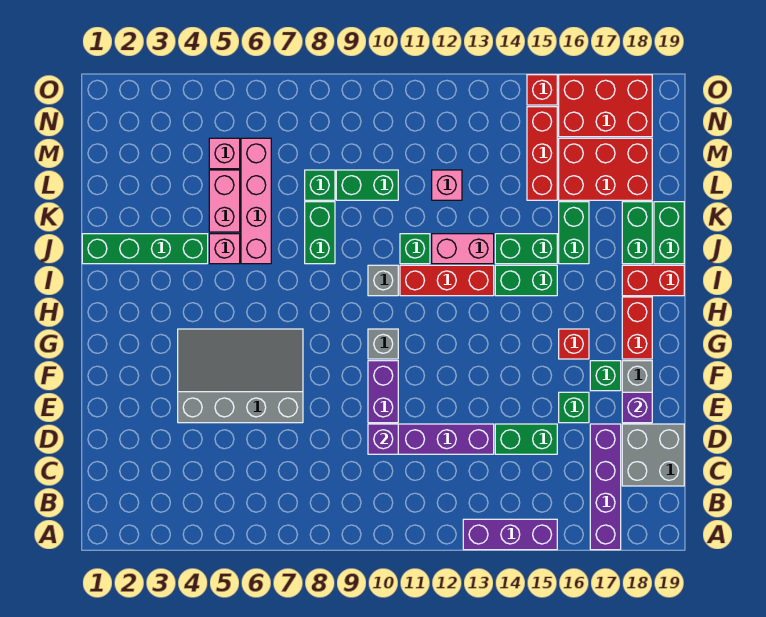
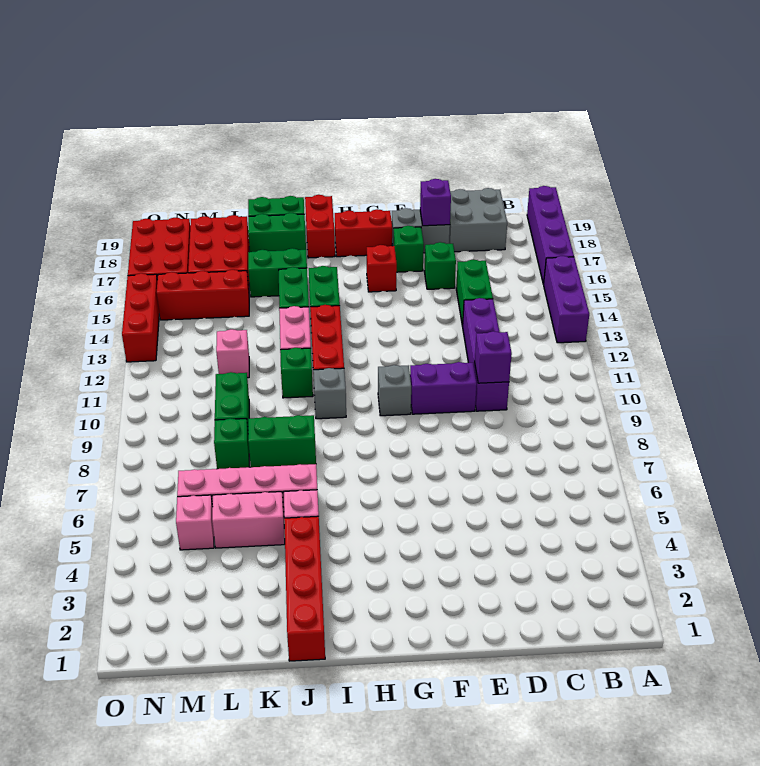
purple brick A17:D17 level 1 -> purple brick A16:A19 level 1
grey slope E4:G7 level 1 top E -> none
green brick J1:J4 level 1 -> red brick J1:J4 level 1
red brick O15 level 1 -> red brick O13:O15 level 1

